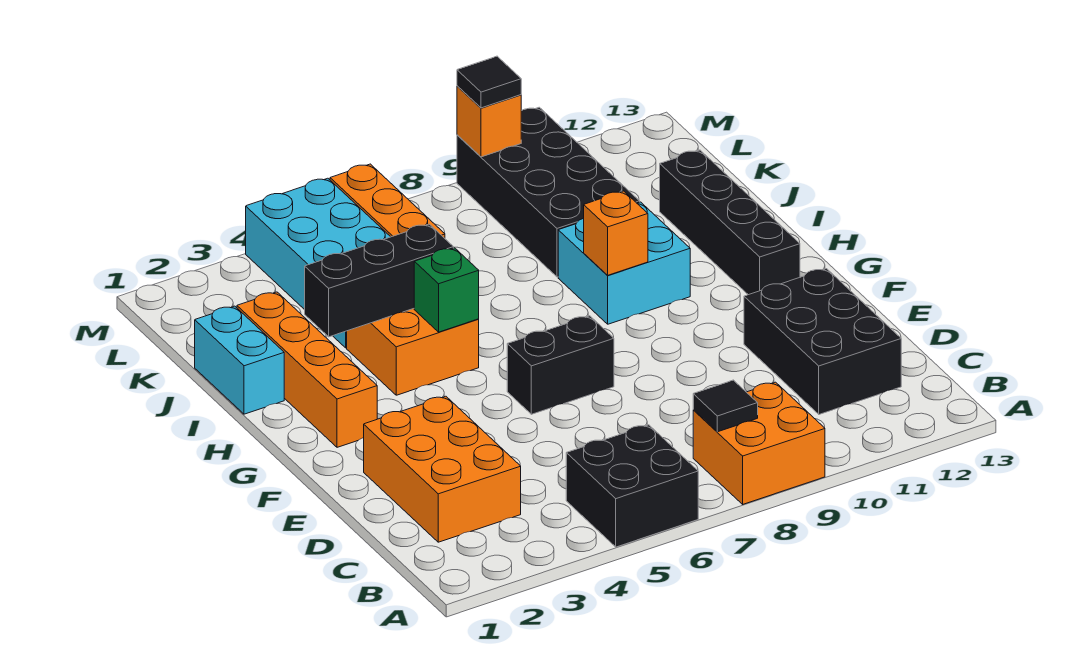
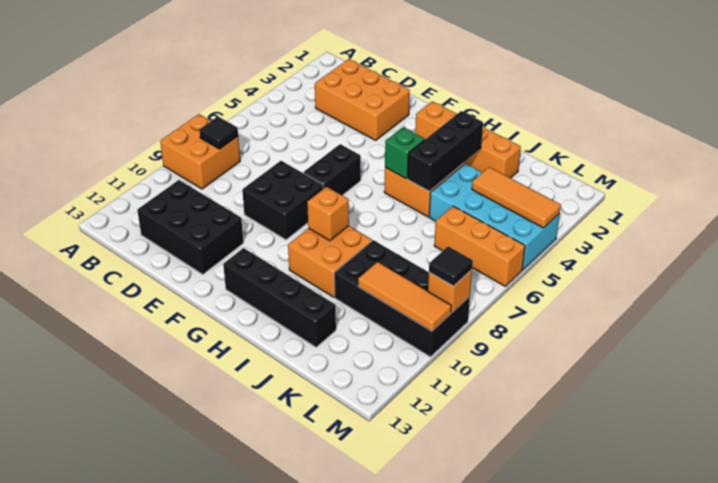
black brick A5:B6 level 1 -> black brick E8:F9 level 1
cyan brick H9:I10 level 1 -> orange brick H9:I10 level 1
cyan brick I1:J1 level 1 -> none
none -> orange tile K4:M4 level 2
none -> orange tile K10:M10 level 2

